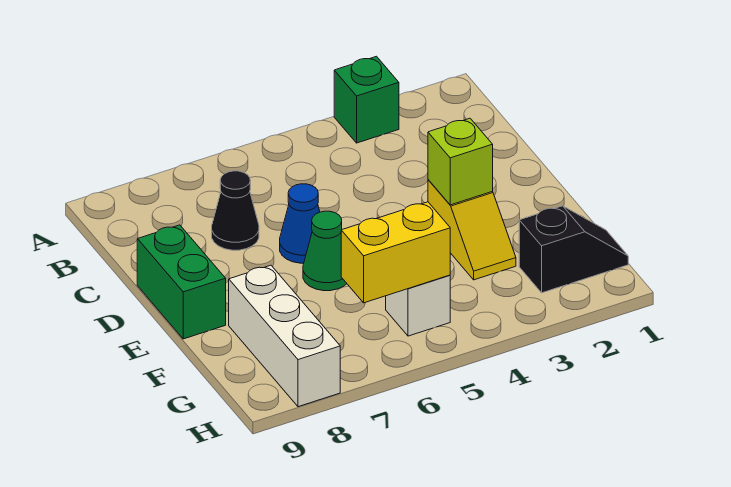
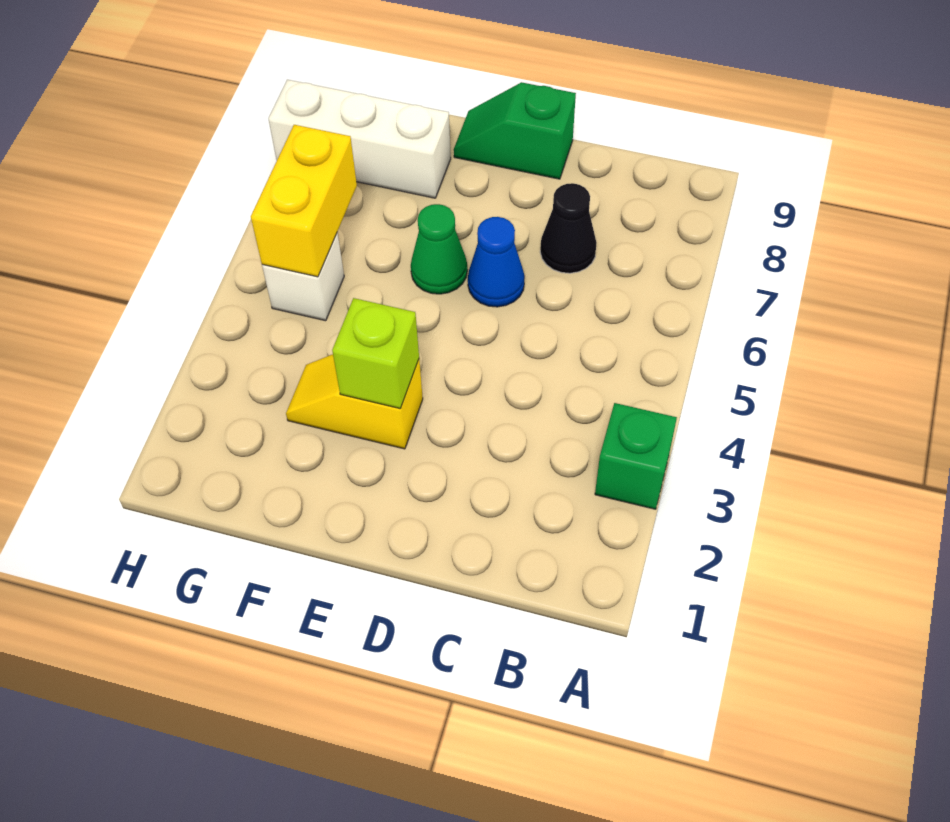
green brick D9:E9 level 1 -> green slope D9:E9 level 1 top D
black slope G1:G2 level 1 top 2 -> none

